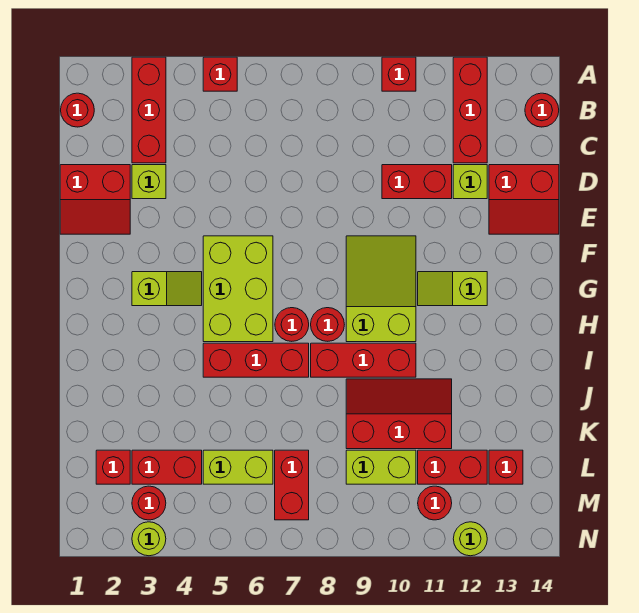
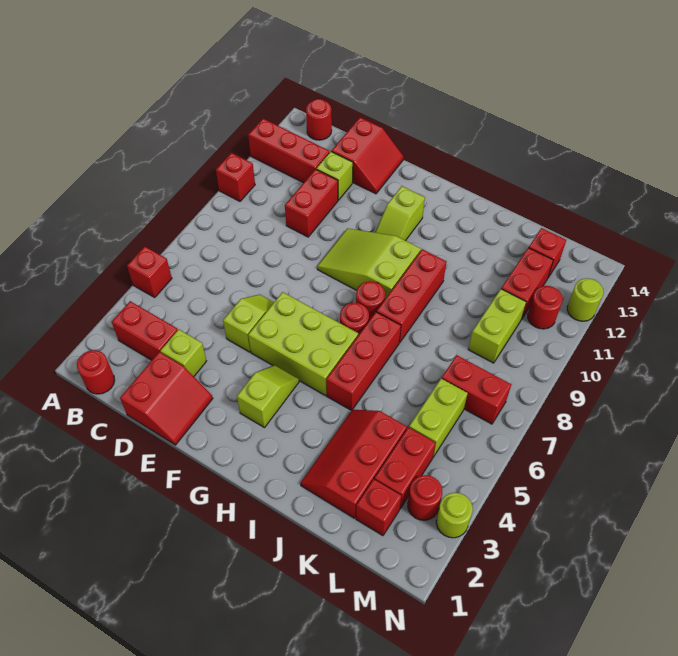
red brick A3:C3 level 1 -> red brick B3:C3 level 1
none -> lime slope E5:E6 level 1 top 5
red slope J9:K11 level 1 top K -> red slope J2:K4 level 1 top K

